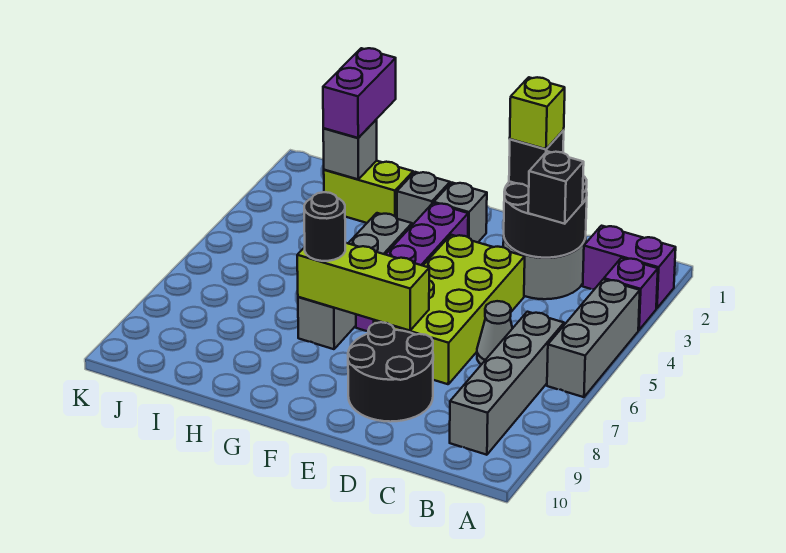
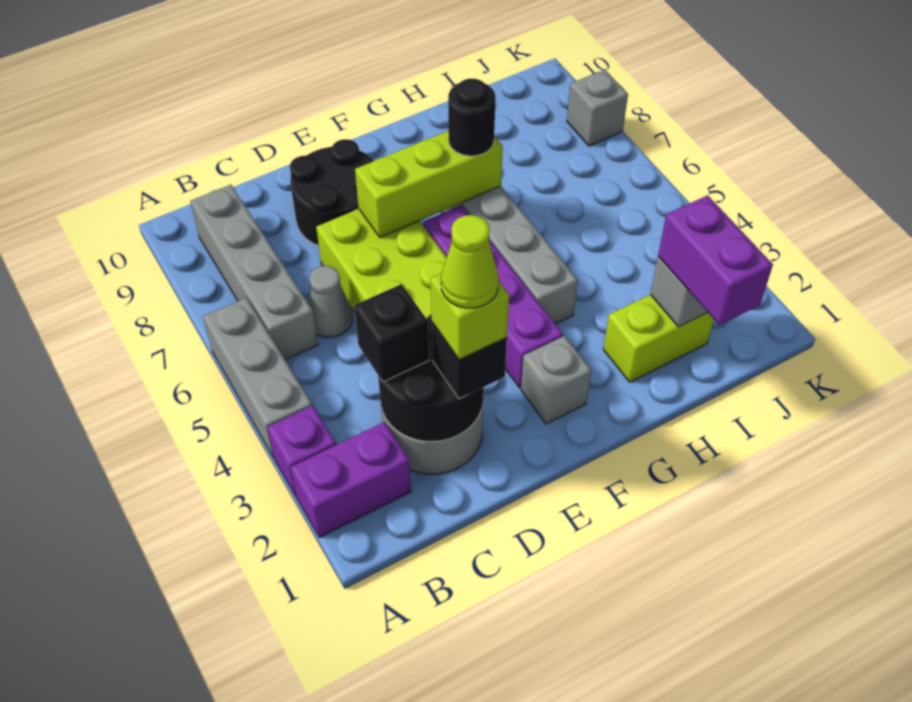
none -> lime cone D2 level 5
grey brick G2 level 1 -> grey brick K8 level 1

